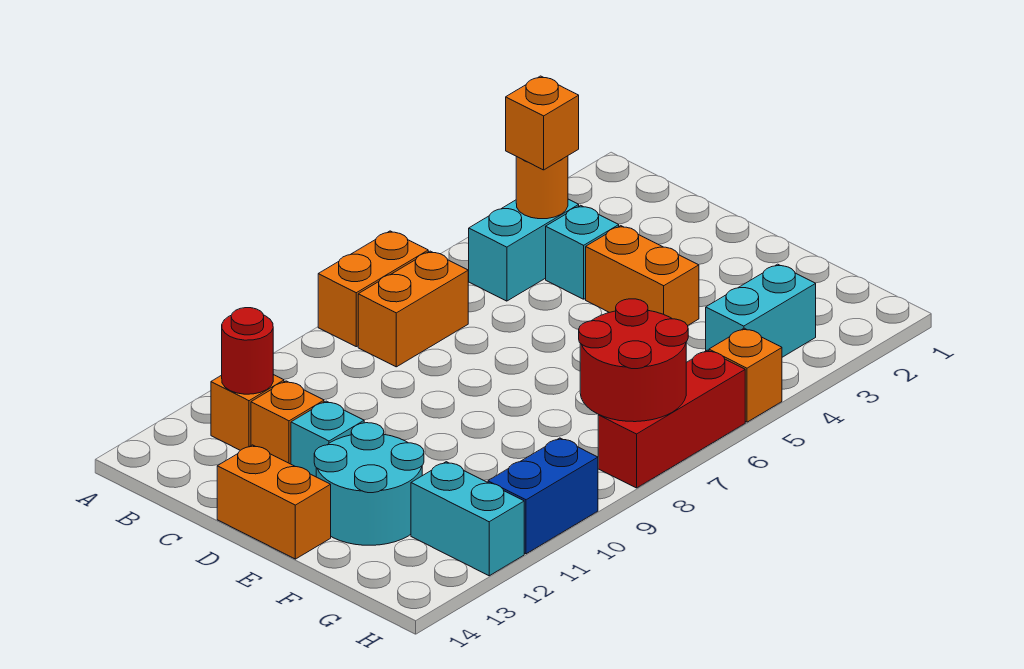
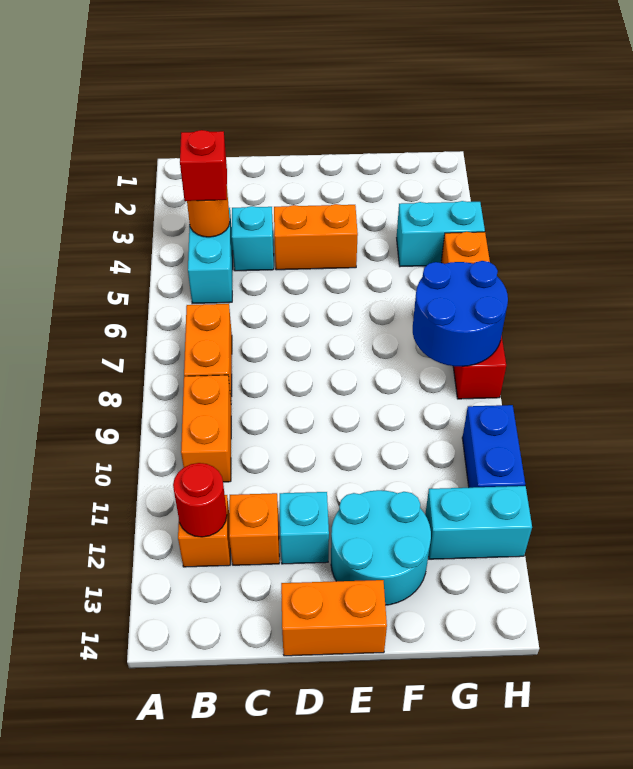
orange brick A7:A8 level 1 -> orange brick B9:B10 level 1
orange brick B4 level 3 -> red brick B4 level 3
cyan brick G3:G4 level 1 -> cyan brick G4:H4 level 1
red round brick G7:H8 level 2 -> blue round brick G7:H8 level 2

